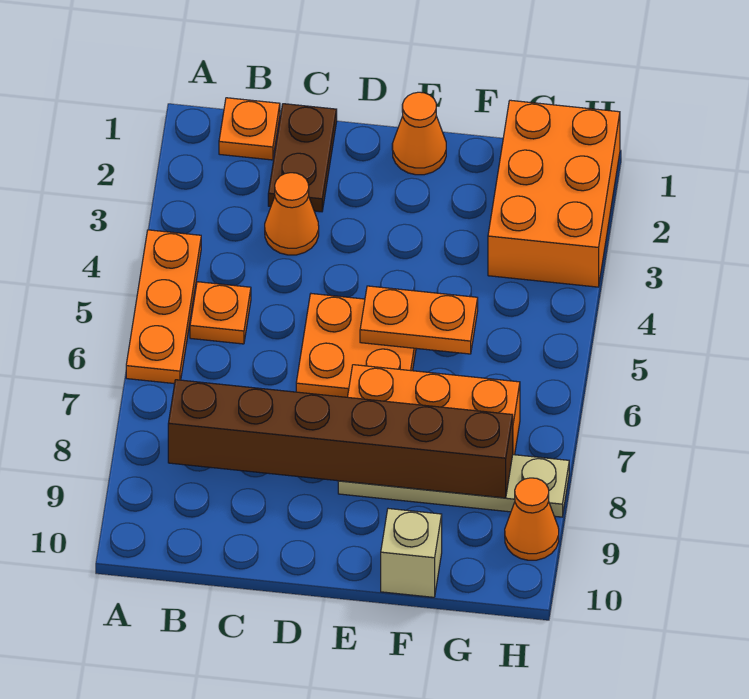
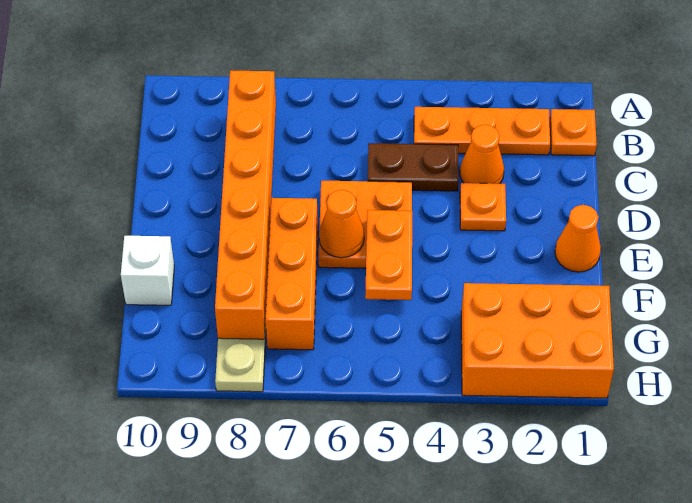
orange plate A4:A6 level 1 -> orange plate B2:B4 level 1
orange plate B5 level 1 -> orange plate D3 level 1
brown brick B8:G8 level 2 -> orange brick B8:G8 level 2
brown plate C1:C2 level 1 -> brown plate C4:C5 level 1
tan brick F10 level 1 -> white brick F10 level 1
orange cone H9 level 1 -> orange cone E6 level 2

